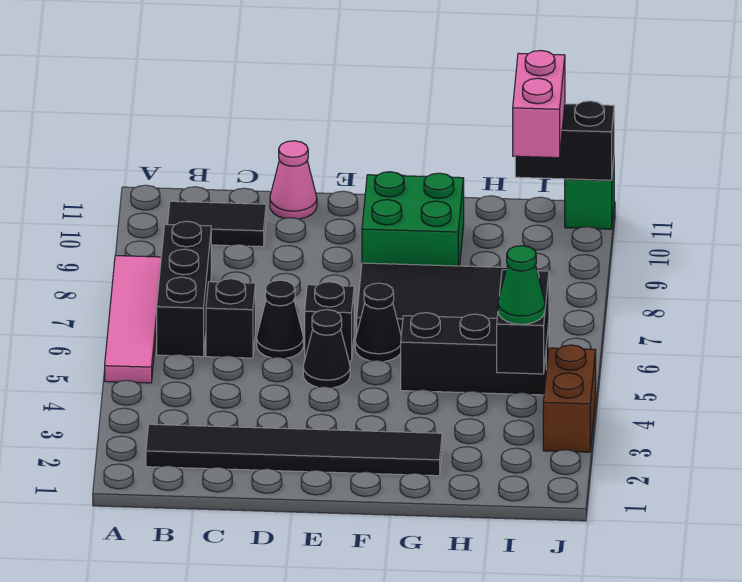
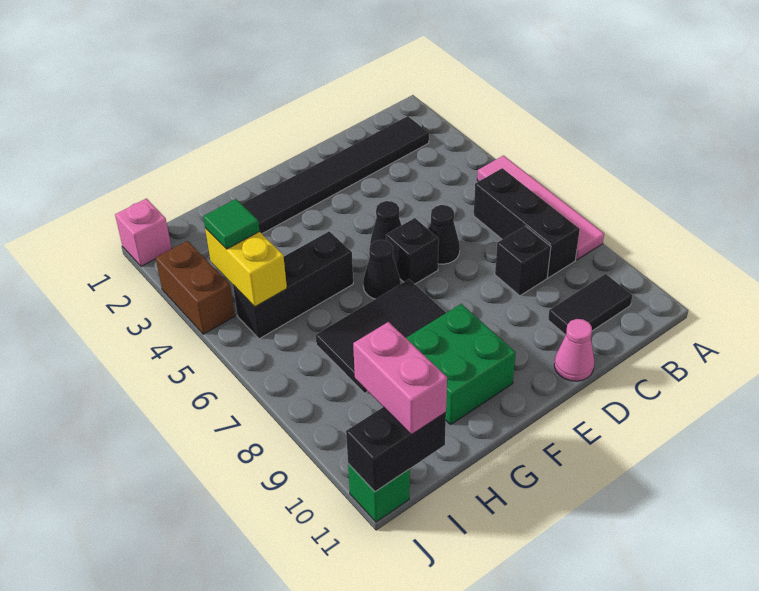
black brick C6 level 1 -> black brick C8 level 1
black brick I4:I5 level 2 -> yellow brick I4:I5 level 2
green cone I4 level 3 -> green tile I4 level 3
none -> pink brick J1 level 1

